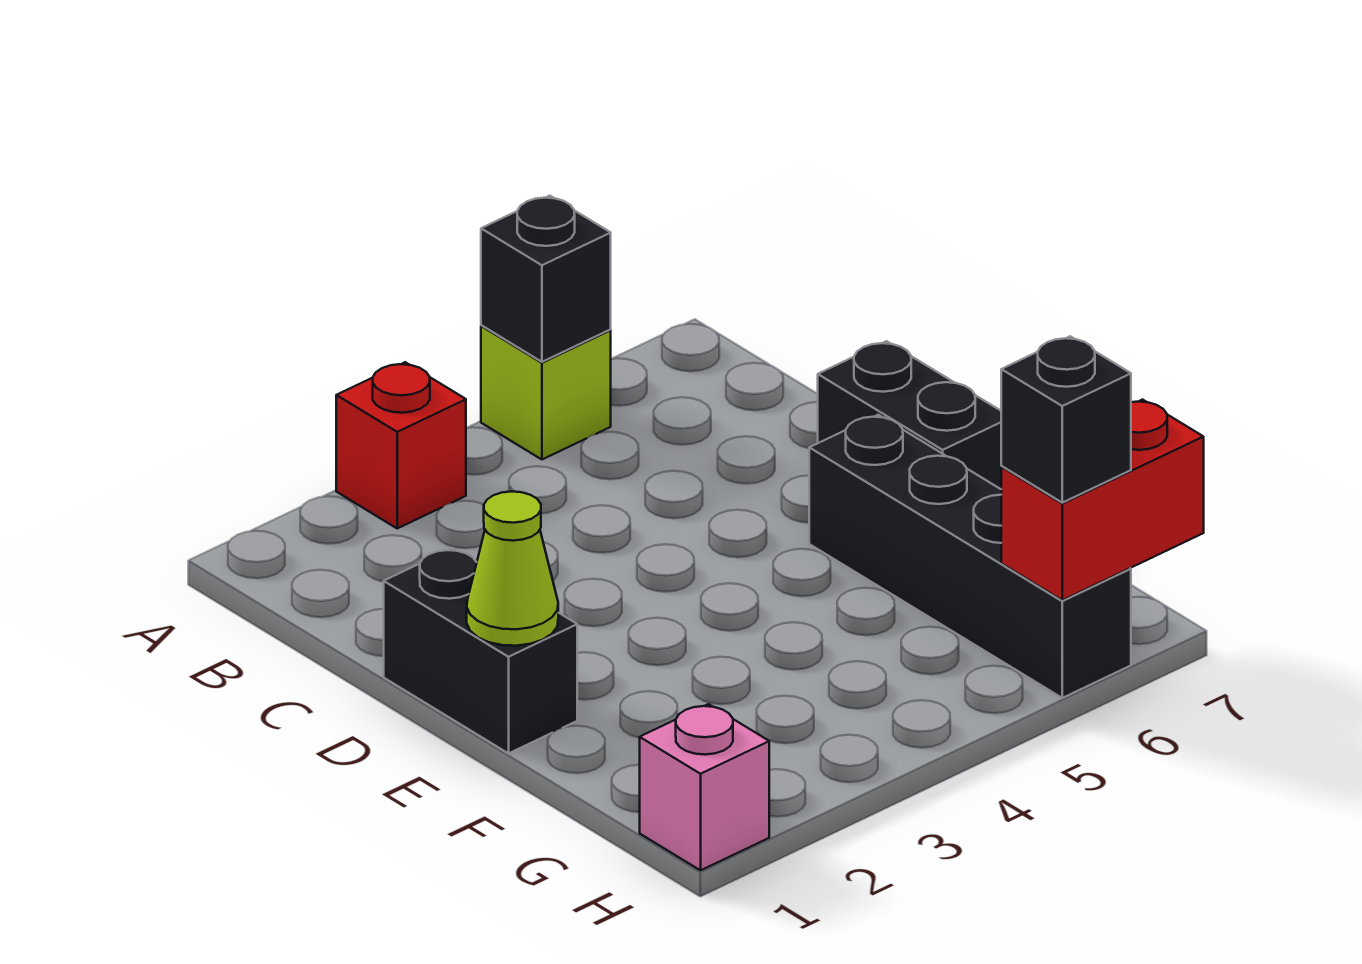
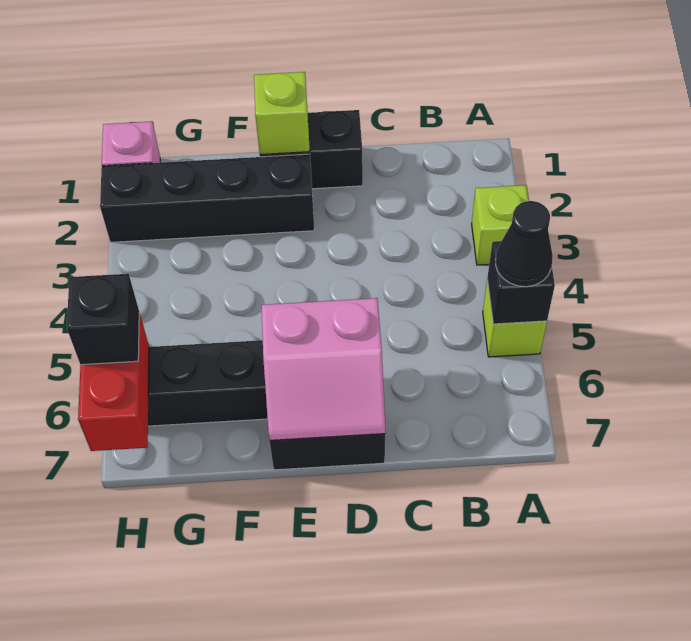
red brick A3 level 1 -> lime brick A3 level 1
none -> black cone A5 level 3
none -> pink slope D6:E7 level 2 top 6
lime cone E1 level 2 -> lime brick E1 level 2
none -> black brick E2:H2 level 1

